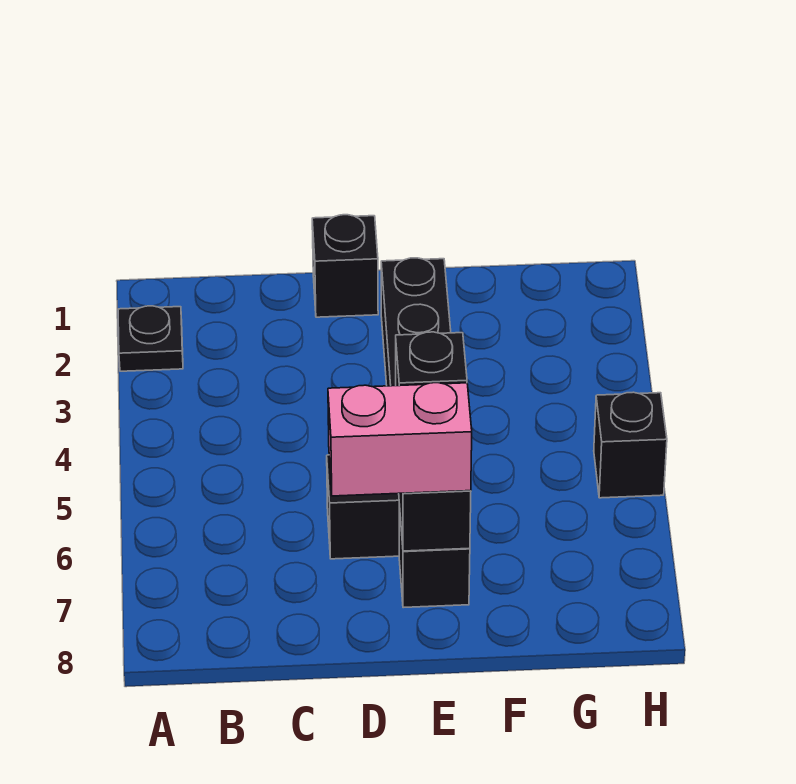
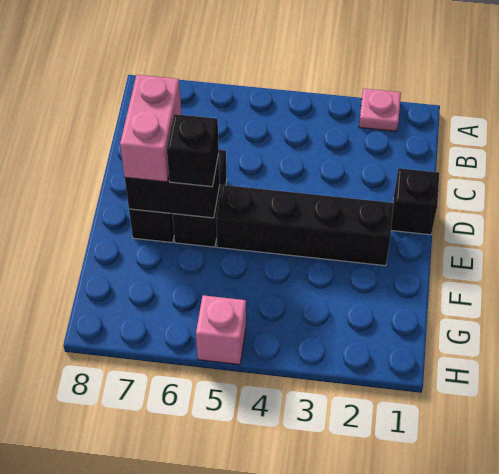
black plate A2 level 1 -> pink plate A2 level 1
black brick H5 level 1 -> pink brick H5 level 1

